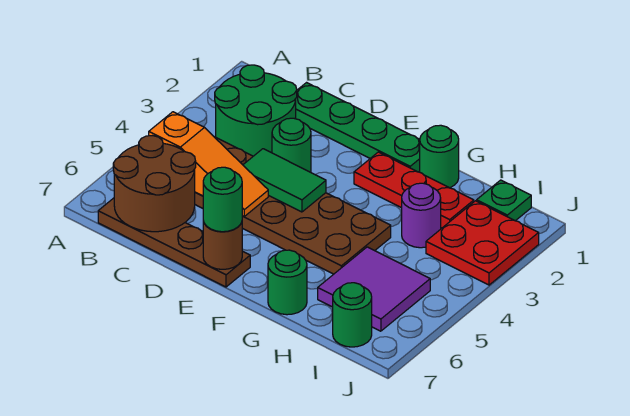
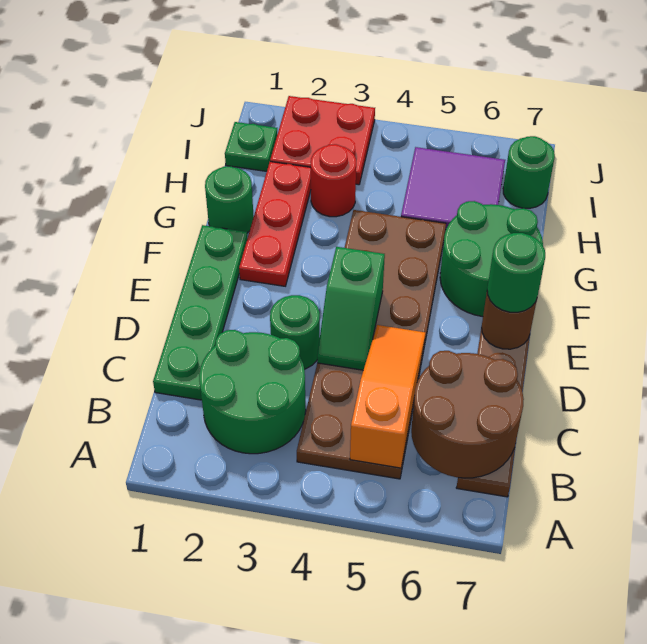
green tile D4:E4 level 2 -> green slope D4:E4 level 2 top E
green round brick G7 level 1 -> green round brick F6:G7 level 1
purple round brick H3 level 1 -> red round brick H3 level 1

